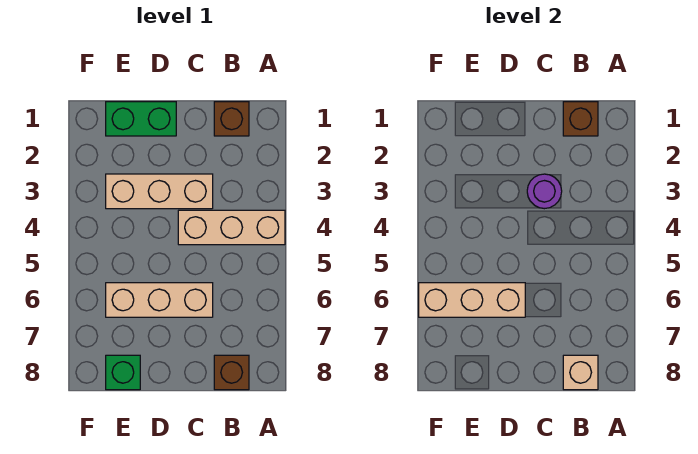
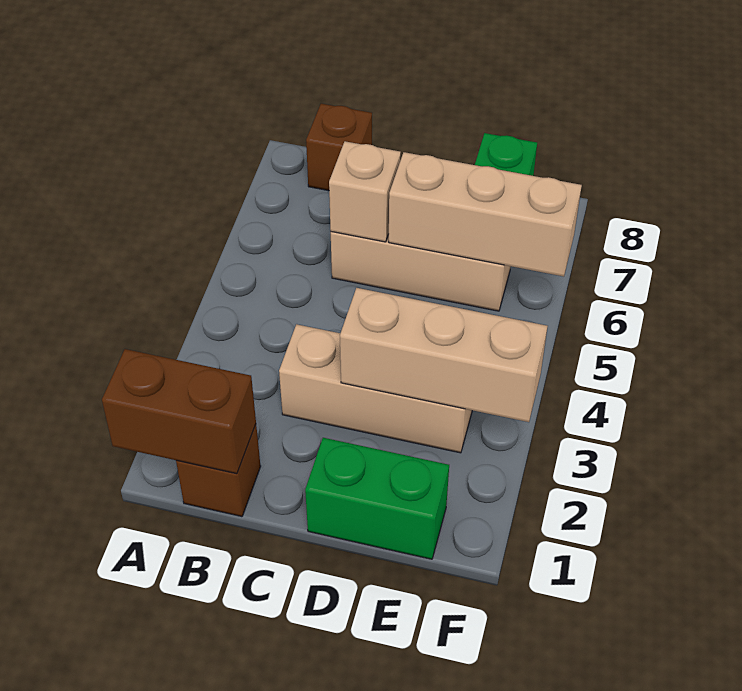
tan brick A4:C4 level 1 -> tan brick D3:F3 level 2
brown brick B1 level 2 -> brown brick A1:B1 level 2
tan brick B8 level 2 -> tan brick C6 level 2
purple round brick C3 level 2 -> none

